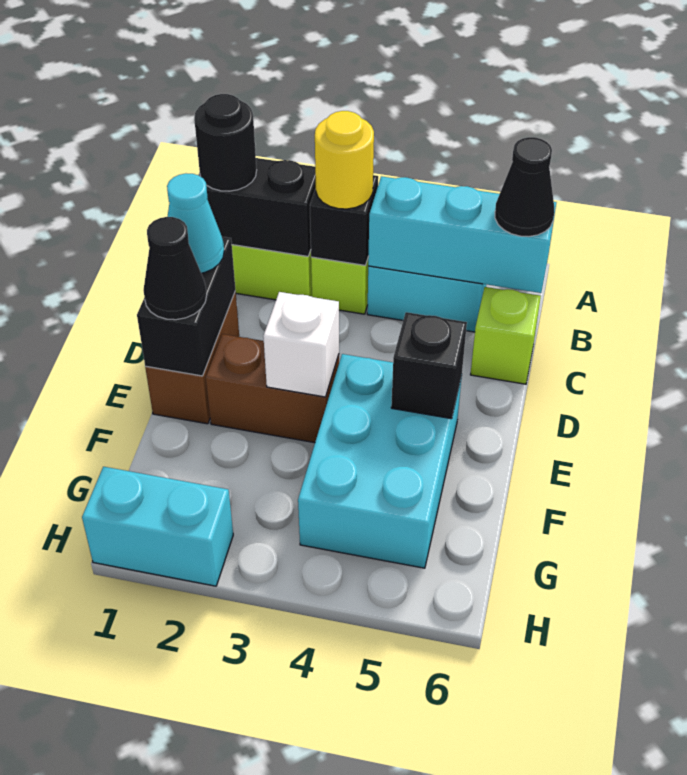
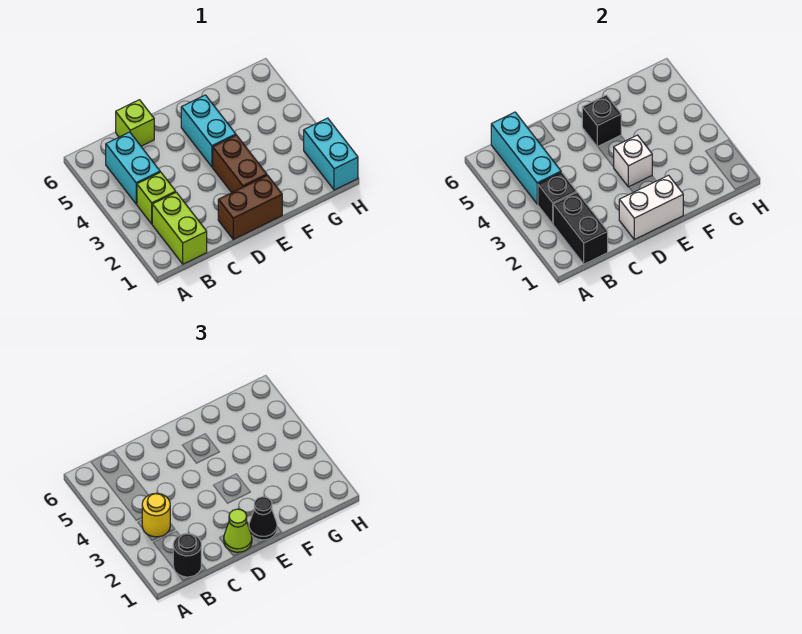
black cone B6 level 3 -> none
black brick D1:E1 level 2 -> white brick D1:E1 level 2
cyan cone D1 level 3 -> lime cone D1 level 3
cyan brick E4:G5 level 1 -> cyan brick E4:E5 level 1

